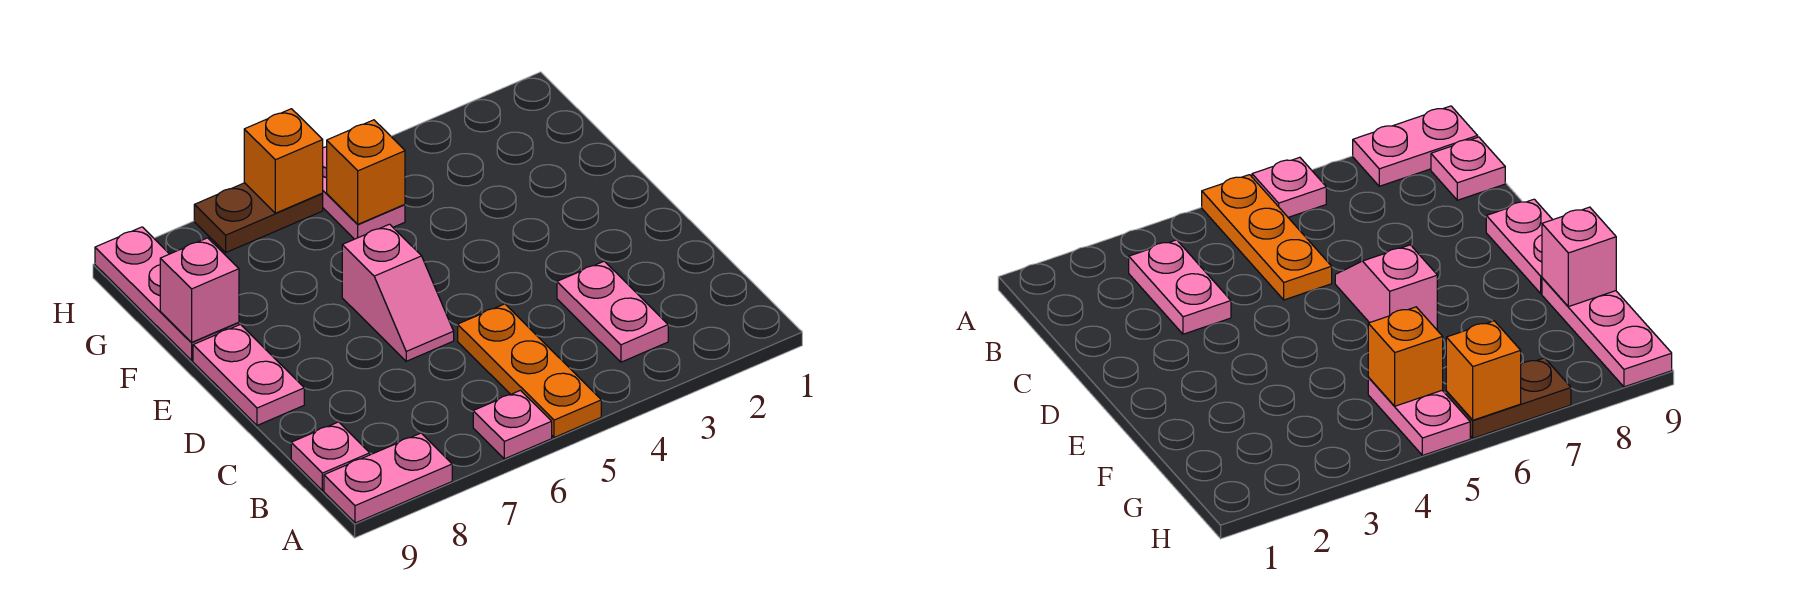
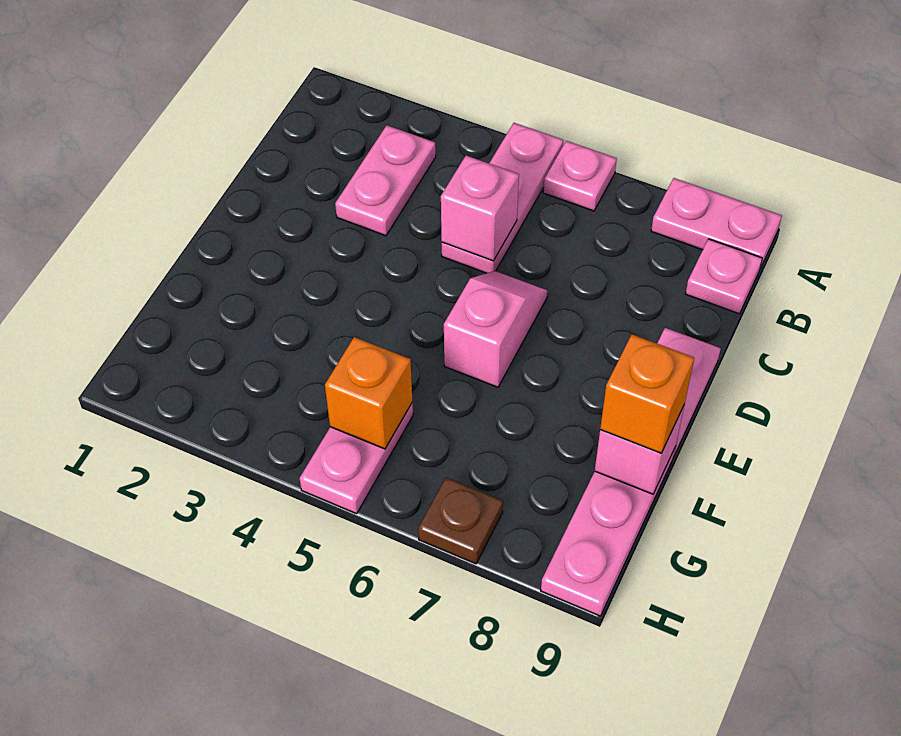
orange plate A5:C5 level 1 -> pink plate A5:C5 level 1
none -> pink brick C5 level 2
brown plate H6:H7 level 1 -> brown plate H7 level 1
orange brick H6 level 2 -> orange brick F9 level 3

